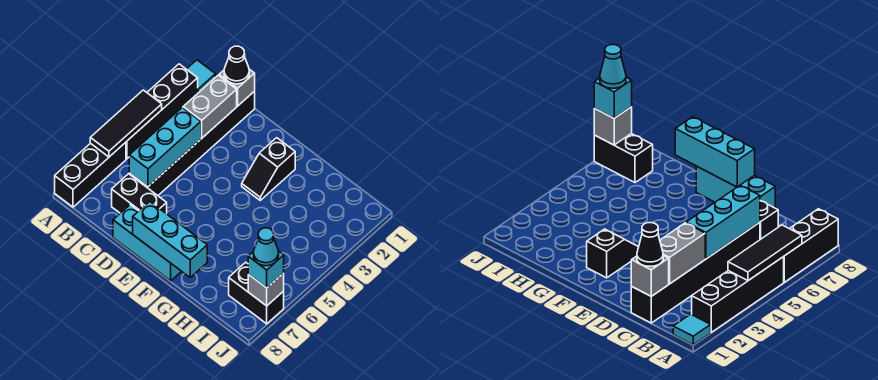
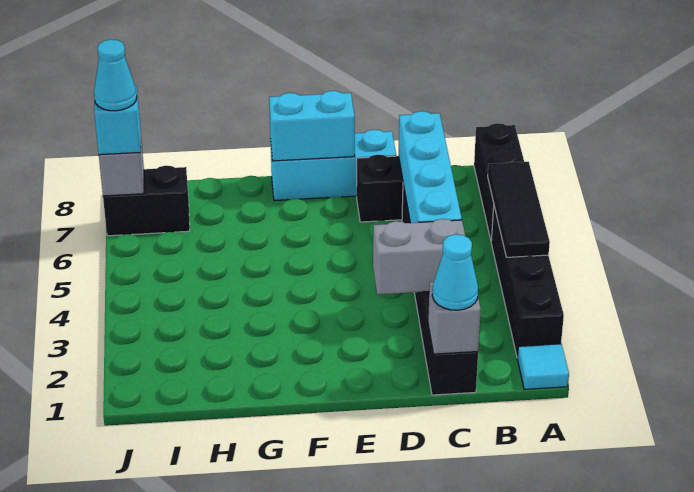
black cone C1 level 3 -> cyan cone C1 level 3
grey brick C2:C3 level 2 -> grey brick C3:D3 level 2
cyan brick C4:C6 level 2 -> cyan brick C4:C7 level 2
cyan brick E8:G8 level 2 -> cyan brick E8:F8 level 2
black slope F2:F3 level 1 top 2 -> none

